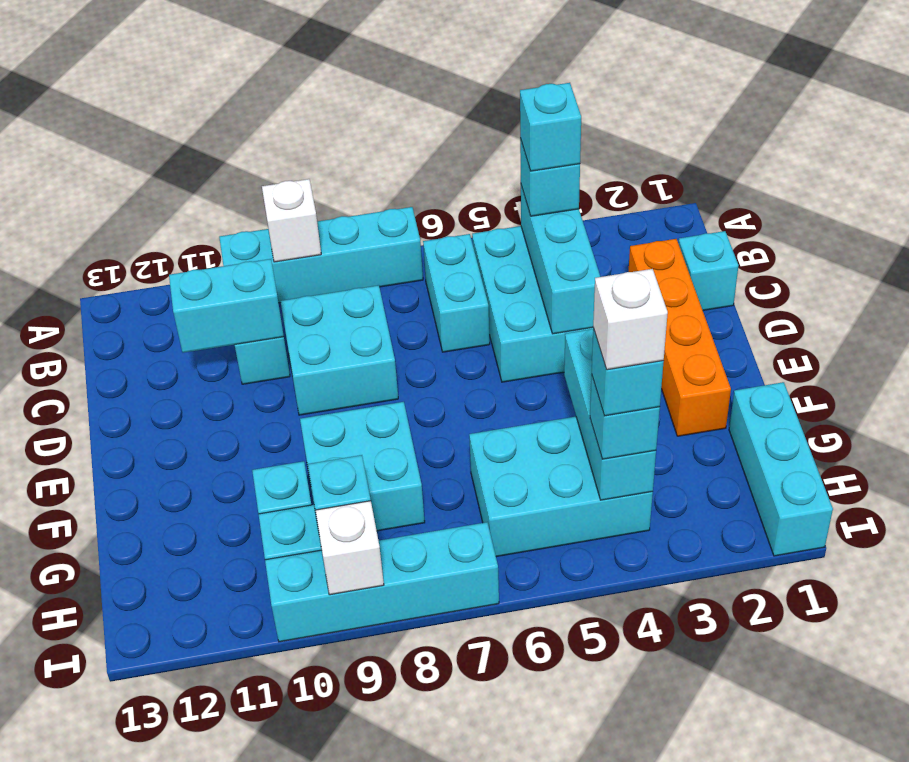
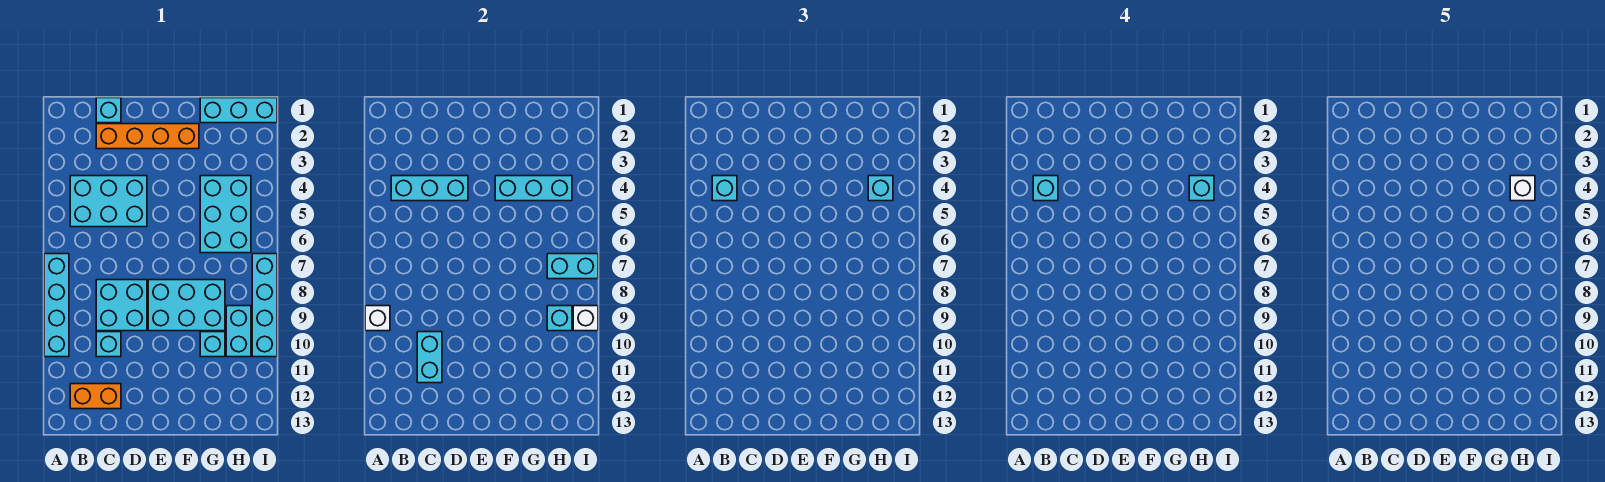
cyan brick B6:C6 level 1 -> cyan brick H7:I7 level 2
none -> orange brick B12:C12 level 1
cyan brick F8:G9 level 1 -> cyan brick E8:G9 level 1

